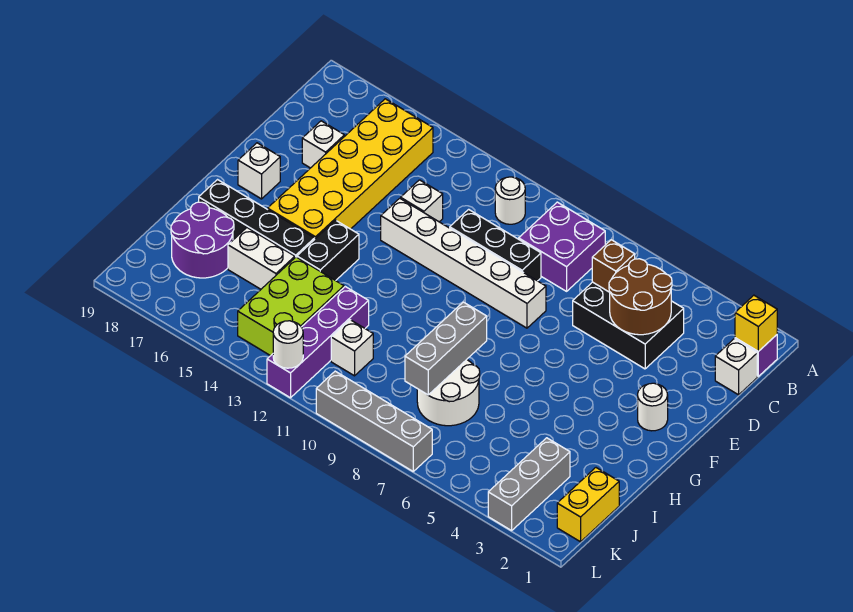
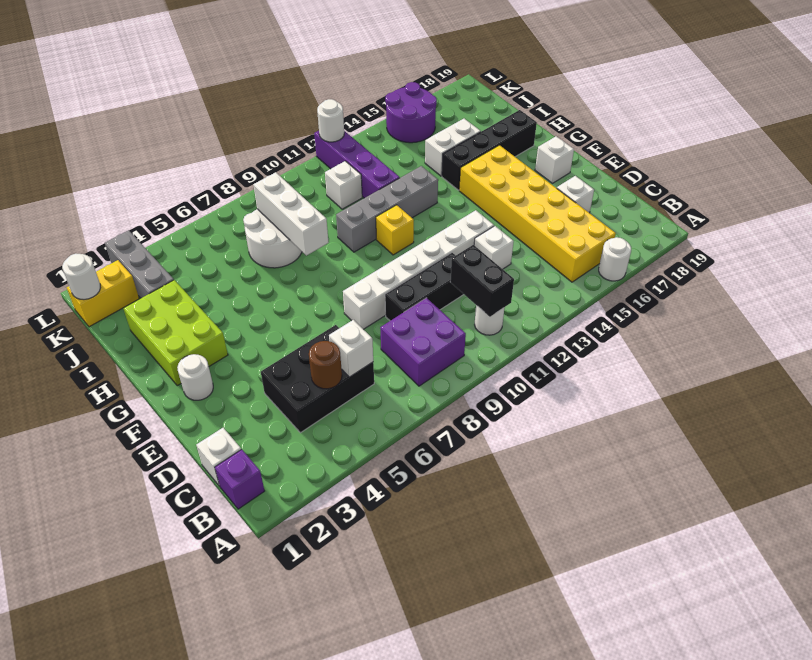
none -> white round brick A16 level 1
yellow brick B1 level 2 -> yellow brick G11 level 1
brown round brick C4:D5 level 2 -> brown round brick C5 level 2
brown brick C6 level 2 -> white brick C6 level 2
black brick G14:H14 level 1 -> black brick B11:C11 level 2
grey brick H8:J8 level 2 -> white brick H8:J8 level 2
lime brick I13:K14 level 1 -> lime brick G2:I3 level 1
purple round brick I17:J18 level 1 -> purple round brick K15:L16 level 1
yellow brick J1:K1 level 1 -> yellow brick K1:K2 level 1
none -> white round brick K1 level 2
grey brick L7:L10 level 1 -> grey brick H10:H13 level 1

